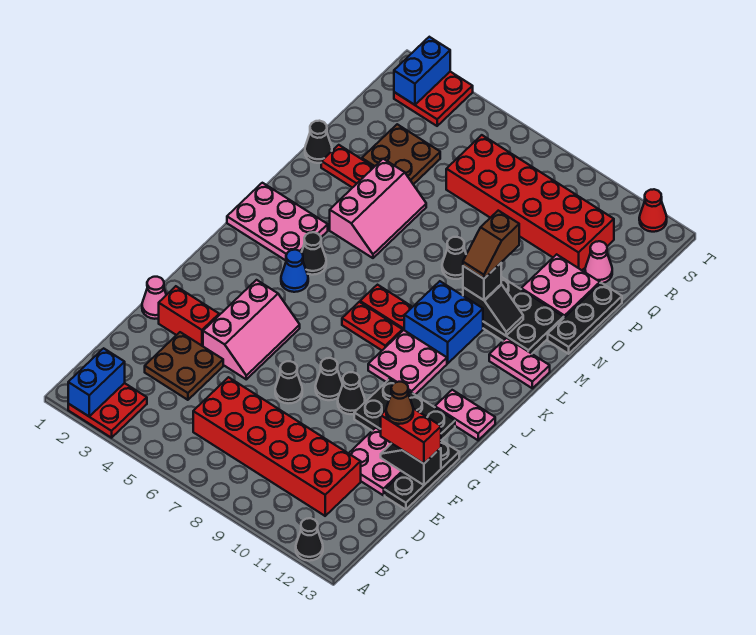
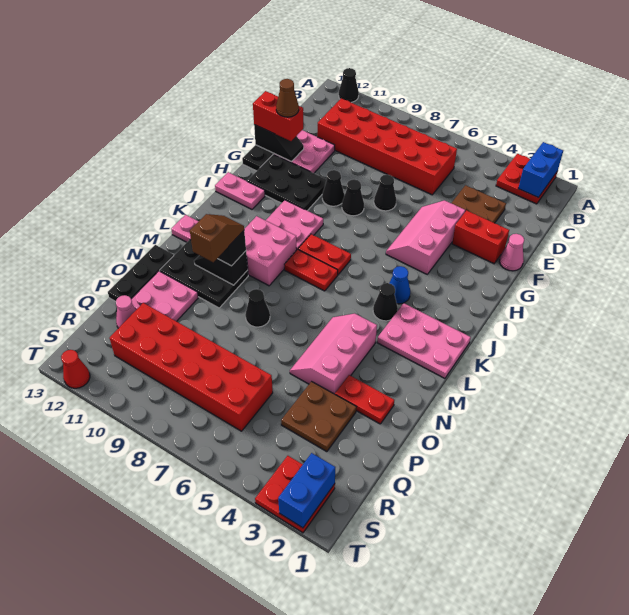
blue brick K9:L10 level 1 -> pink brick K9:L10 level 1
black cone O1 level 1 -> none

